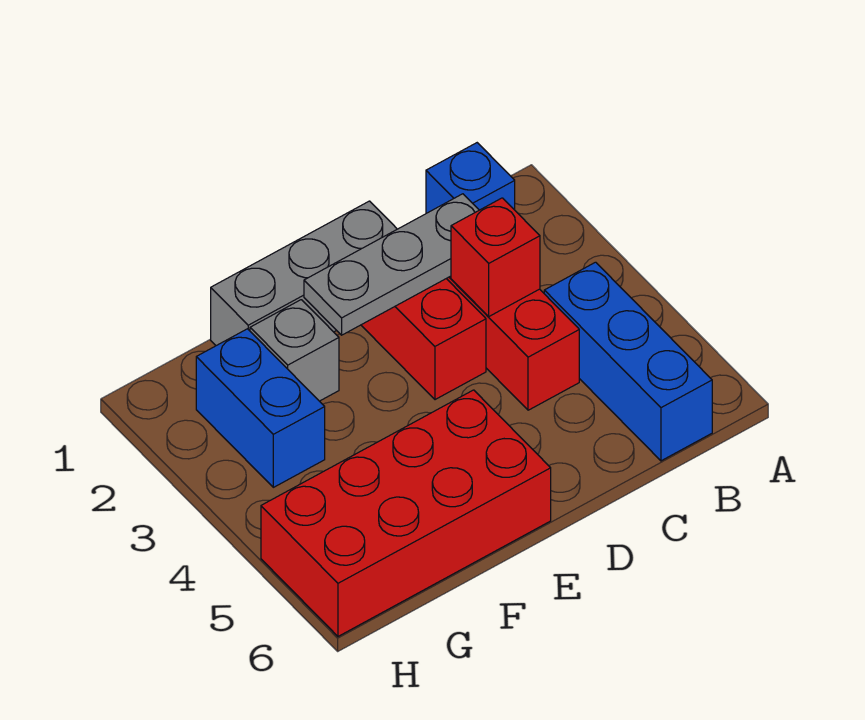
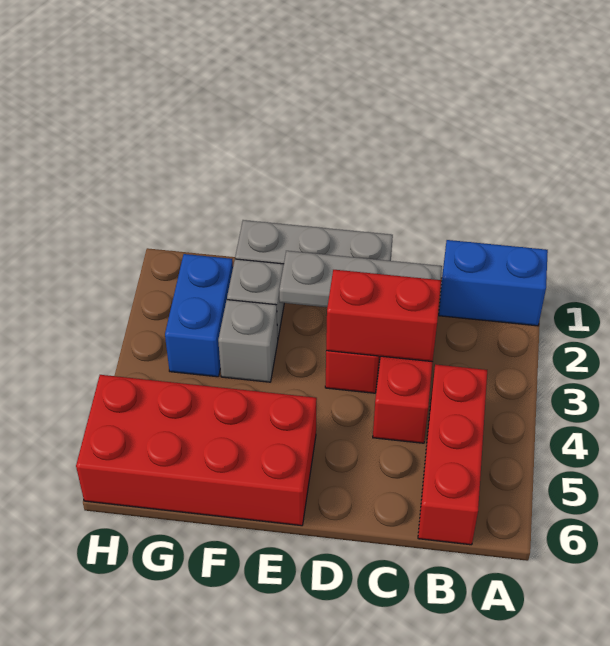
blue brick B1 level 1 -> blue brick A1:B1 level 1
blue brick B4:B6 level 1 -> red brick B4:B6 level 1
red brick C3 level 2 -> red brick C3:D3 level 2
none -> grey brick F3 level 1

